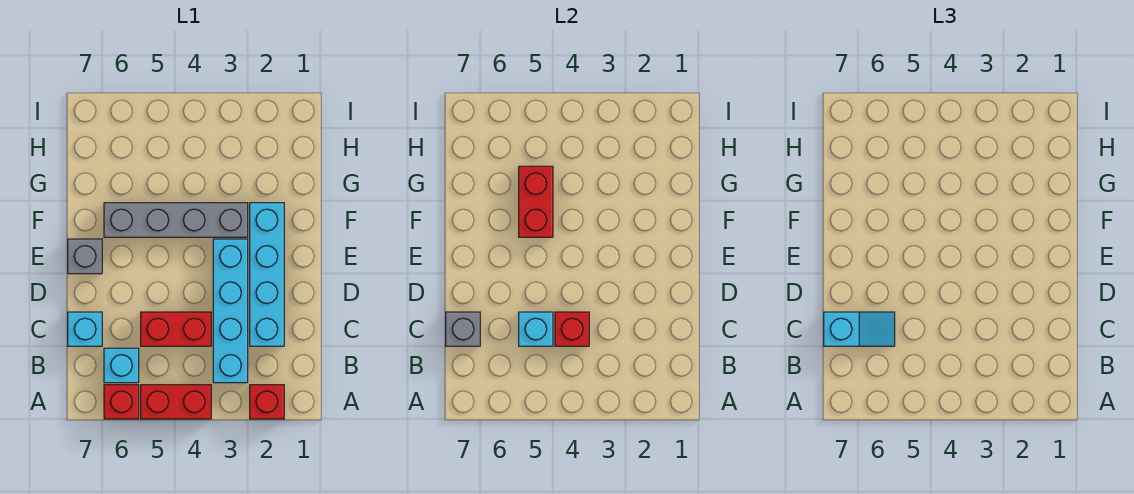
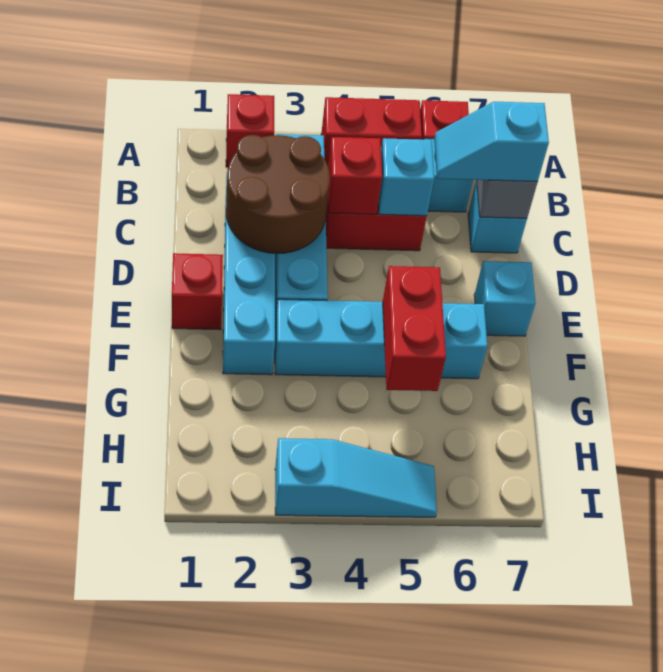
none -> brown round brick C2:D3 level 2
none -> red brick E1 level 1
grey brick E7 level 1 -> cyan brick E7 level 1
grey brick F3:F6 level 1 -> cyan brick F3:F6 level 1
none -> cyan slope I3:I5 level 1 top 3

